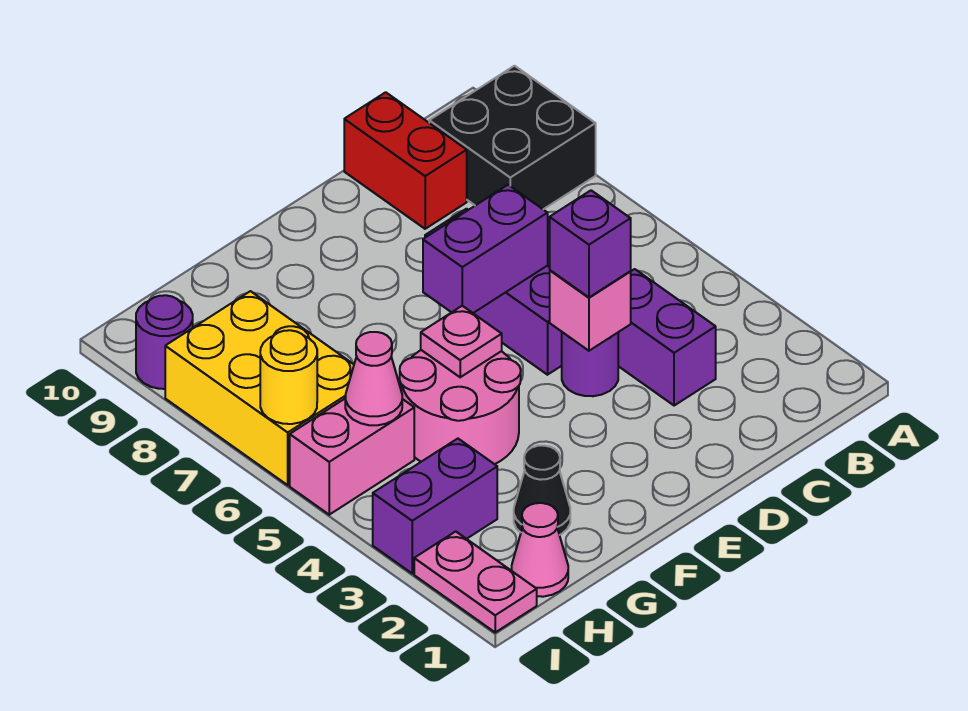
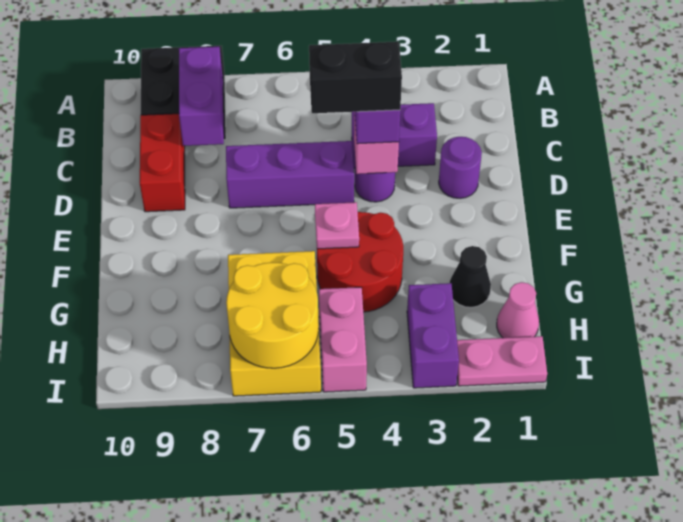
red brick C9:C10 level 1 -> red brick C9:D9 level 1
none -> black brick D4:D5 level 4
purple brick D6:E6 level 2 -> purple brick B8:C8 level 2
pink round brick F4:G5 level 1 -> red round brick F4:G5 level 1
pink cone H5 level 2 -> none
yellow brick H6:I8 level 1 -> yellow brick G6:I7 level 1
yellow round brick I6 level 2 -> yellow round brick H6:I7 level 2
purple round brick I9 level 1 -> purple round brick D2 level 1

